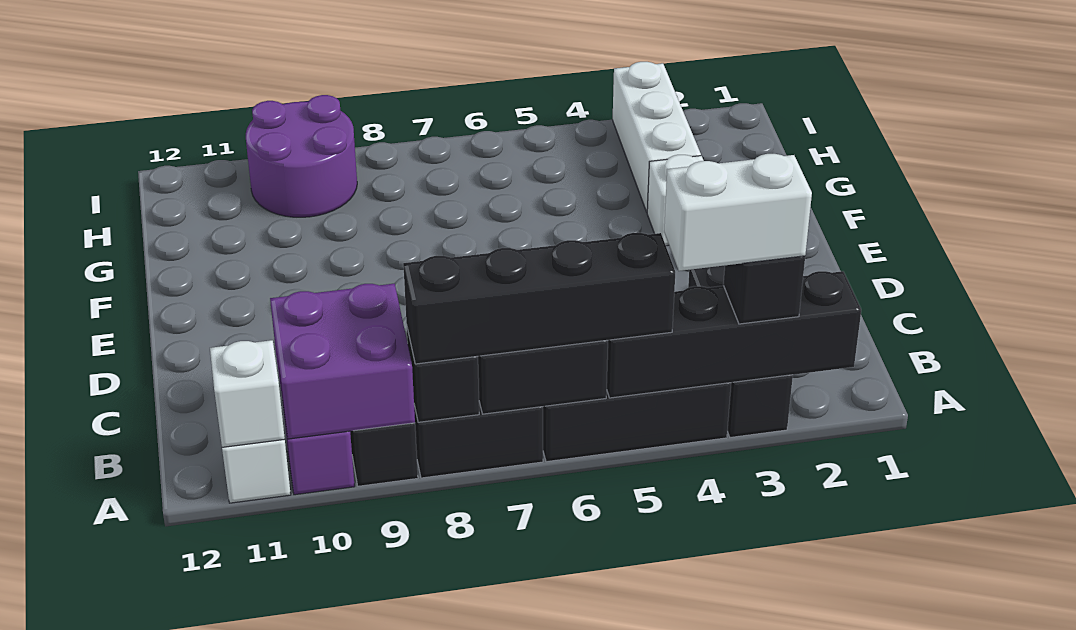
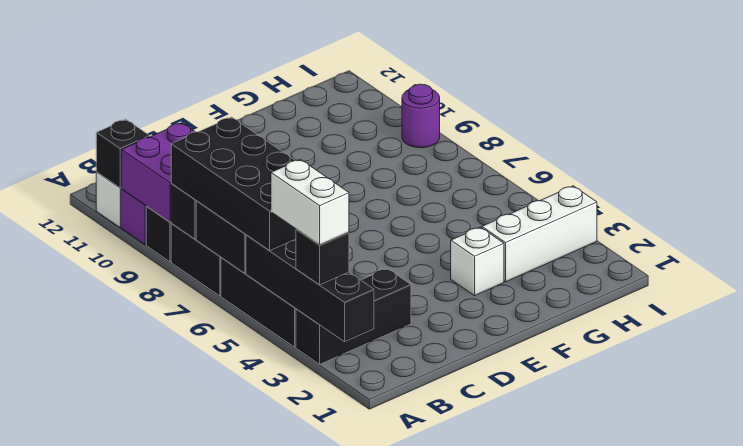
black brick A5:A8 level 3 -> black brick A5:B8 level 3
white brick A11 level 2 -> black brick A11 level 2
purple round brick H9:I10 level 1 -> purple round brick I9 level 1

